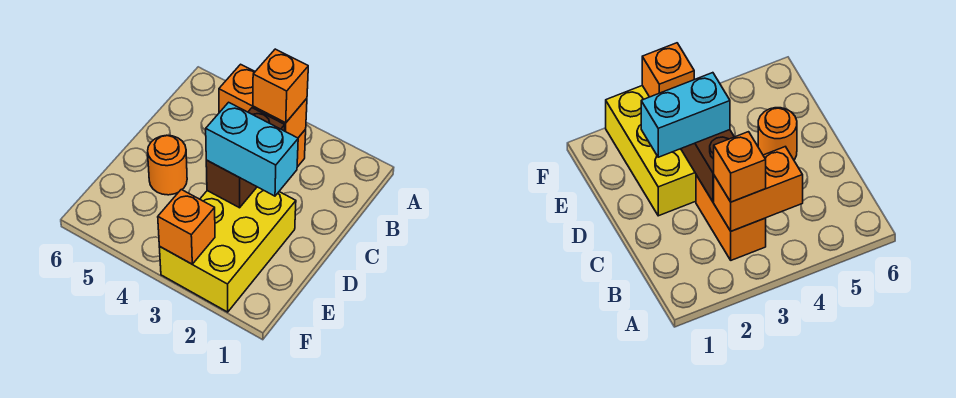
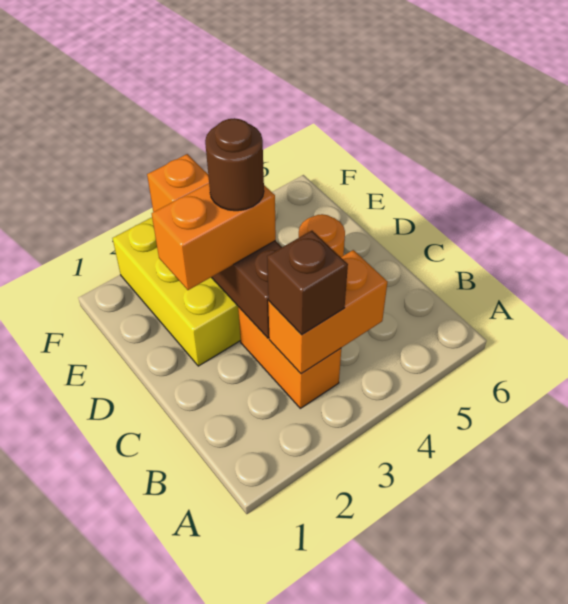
orange brick B3 level 3 -> brown brick B3 level 3
cyan brick D2:D3 level 3 -> orange brick D2:D3 level 3
none -> brown round brick D3 level 4

